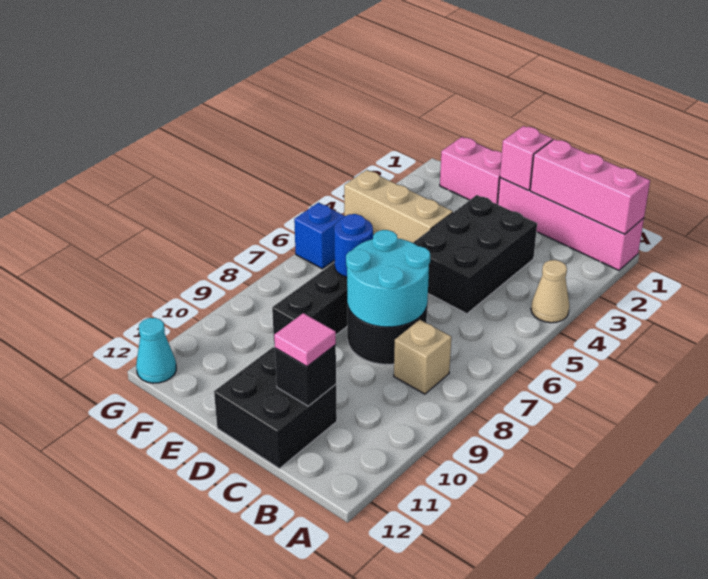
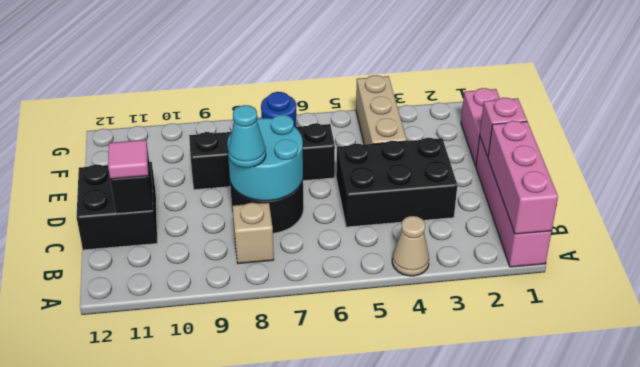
blue brick G6 level 1 -> none
cyan cone G12 level 1 -> cyan cone C8 level 3

